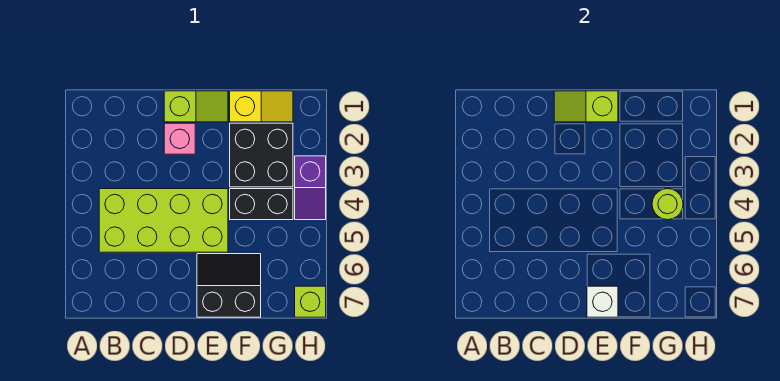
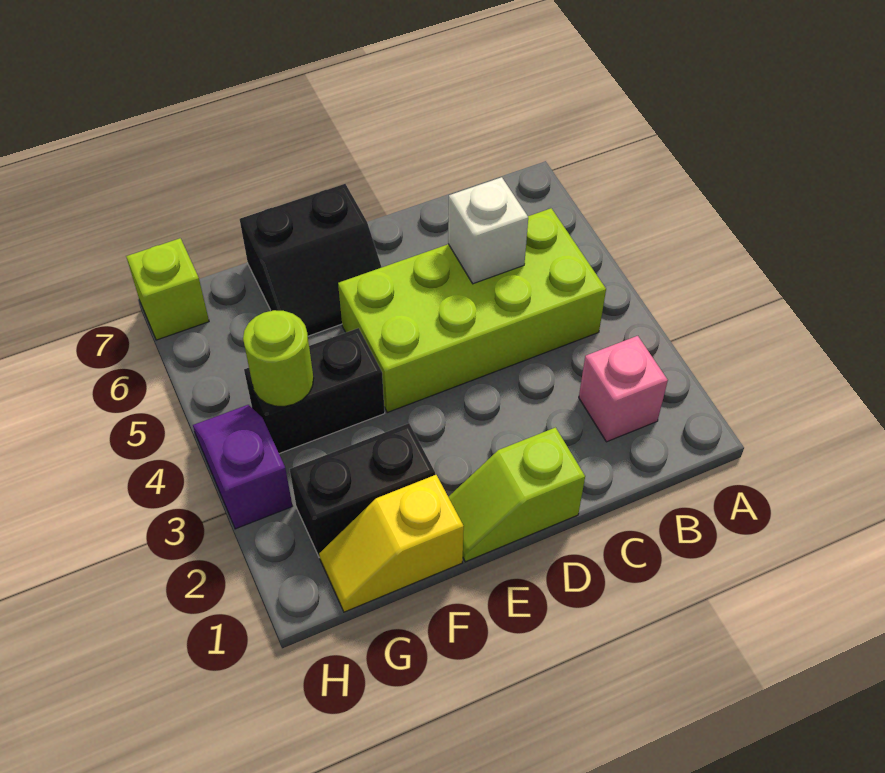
lime slope D1:E1 level 2 top E -> none
pink brick D2 level 1 -> pink brick B2 level 1
white brick E7 level 2 -> white brick C5 level 2
black brick F2:G3 level 1 -> black brick F2:G2 level 1

